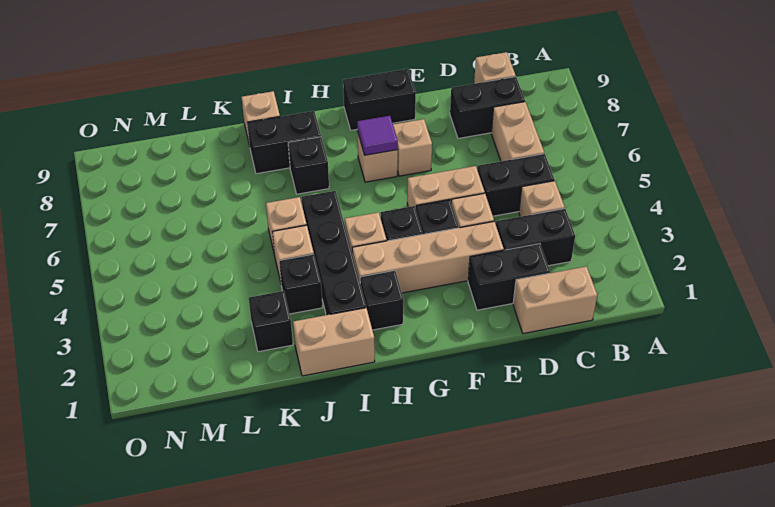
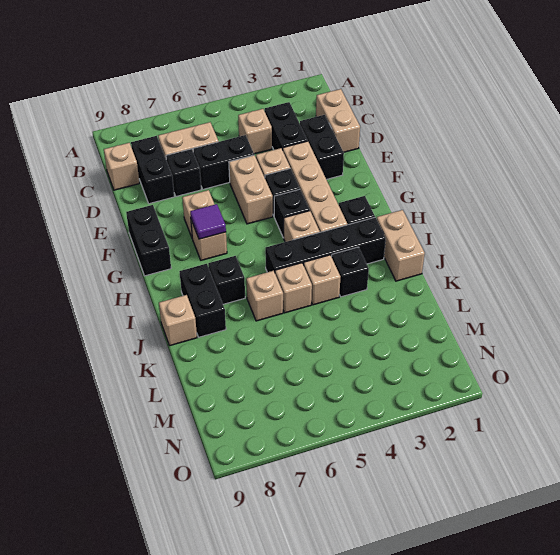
black brick C5:D5 level 1 -> black brick D5:D6 level 1
none -> tan brick J6 level 1
black brick K2 level 1 -> black brick D7 level 1

